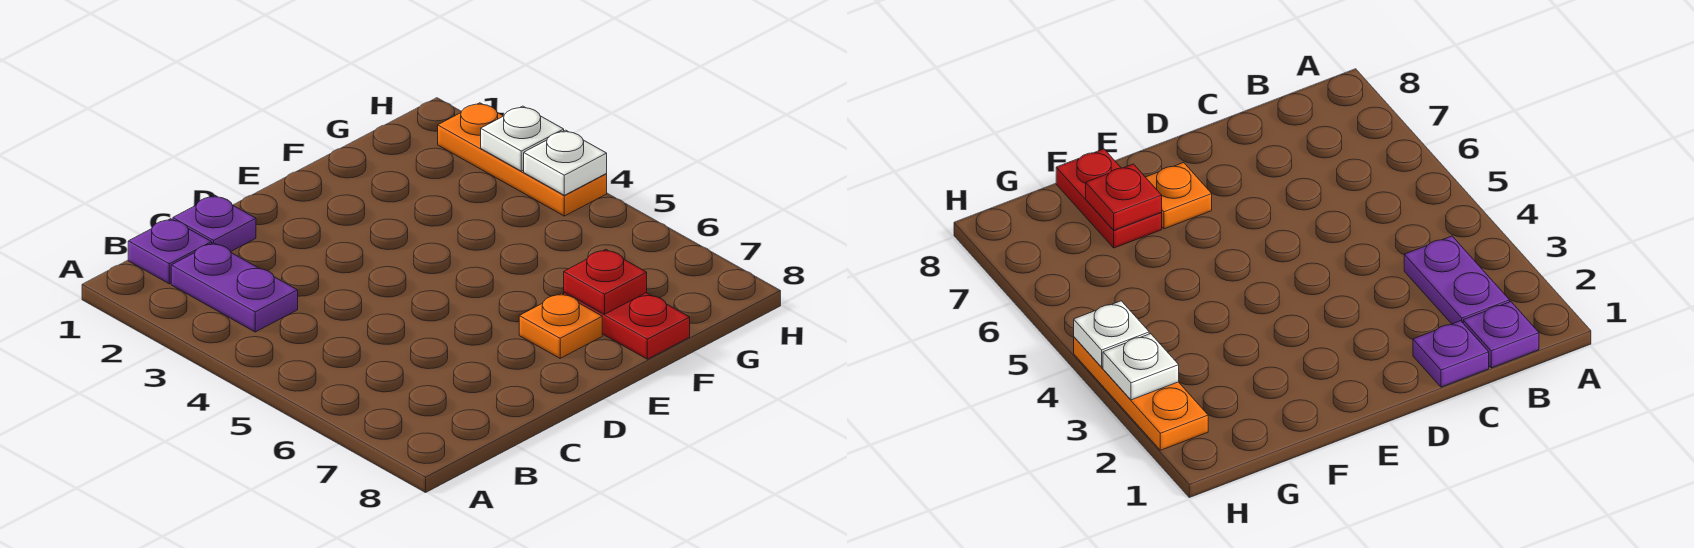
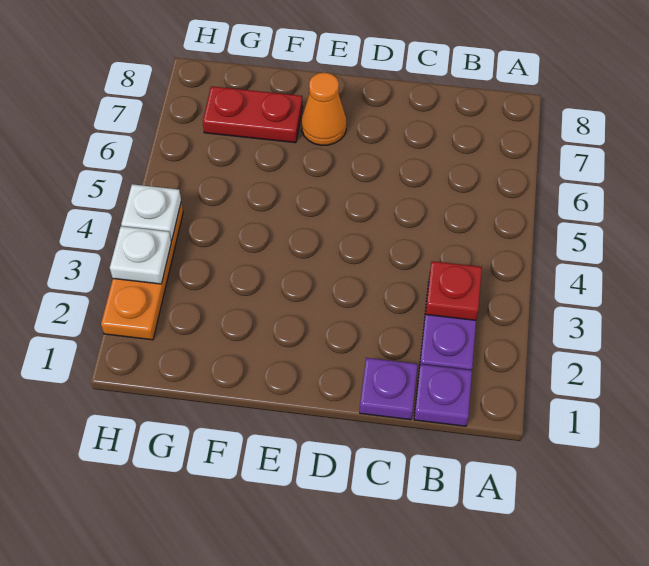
orange plate E7 level 1 -> orange cone E7 level 1
red plate F7:F8 level 1 -> red plate F7:G7 level 1
red plate F7 level 2 -> red plate B3 level 2

